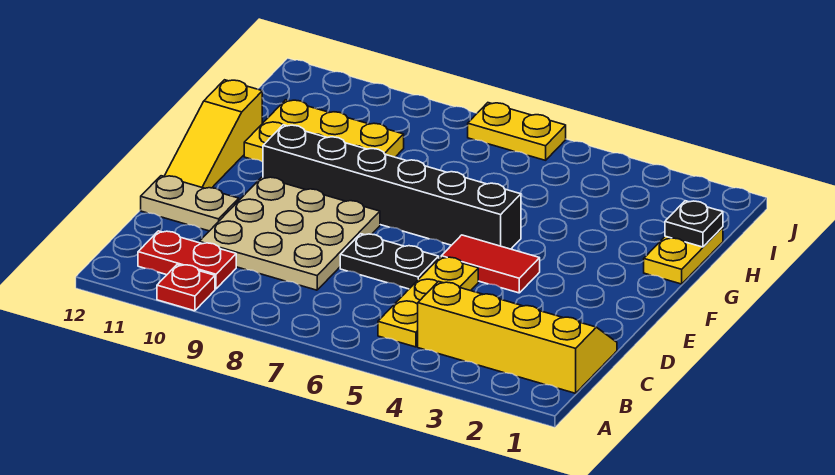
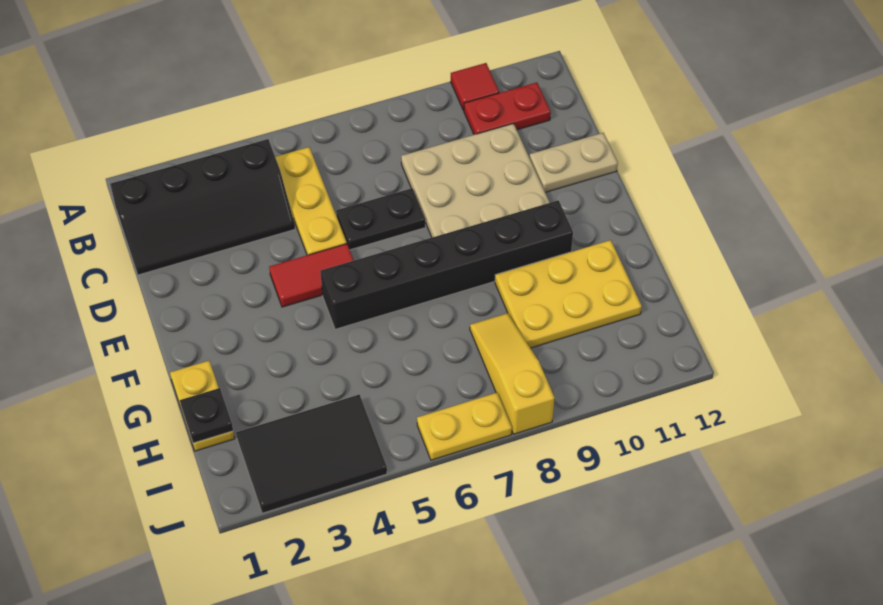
red plate A10 level 1 -> red tile A10 level 1
yellow slope B1:C4 level 1 top B -> black slope B1:C4 level 1 top B
yellow slope E12:G12 level 1 top G -> yellow slope H8:J8 level 1 top J
none -> black tile I2:J4 level 1

